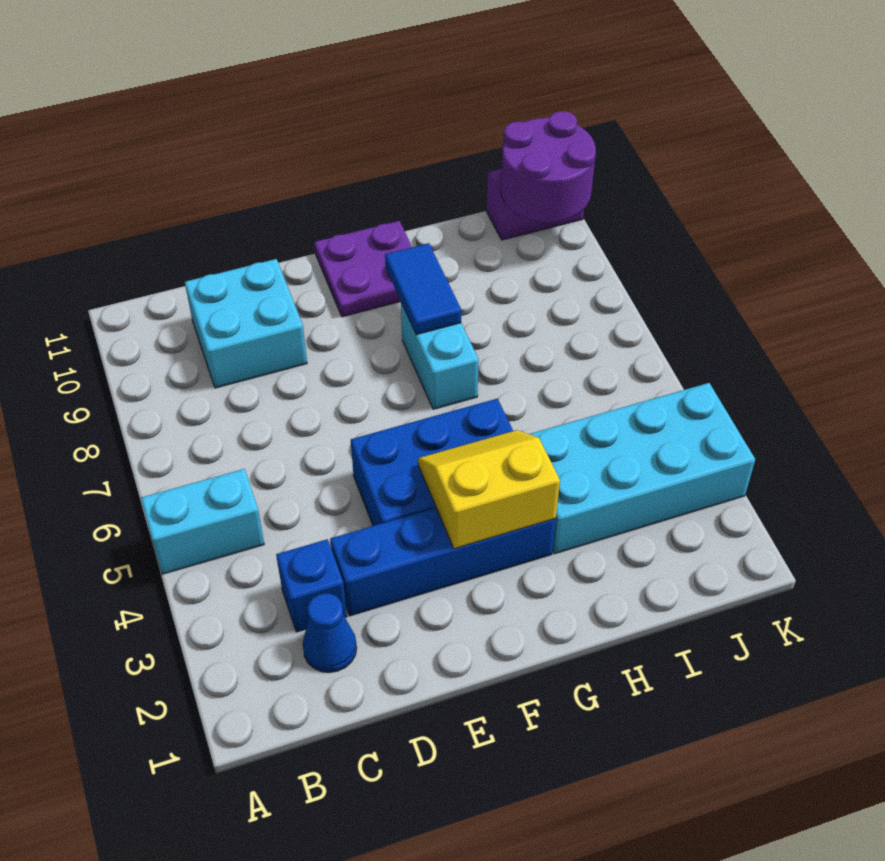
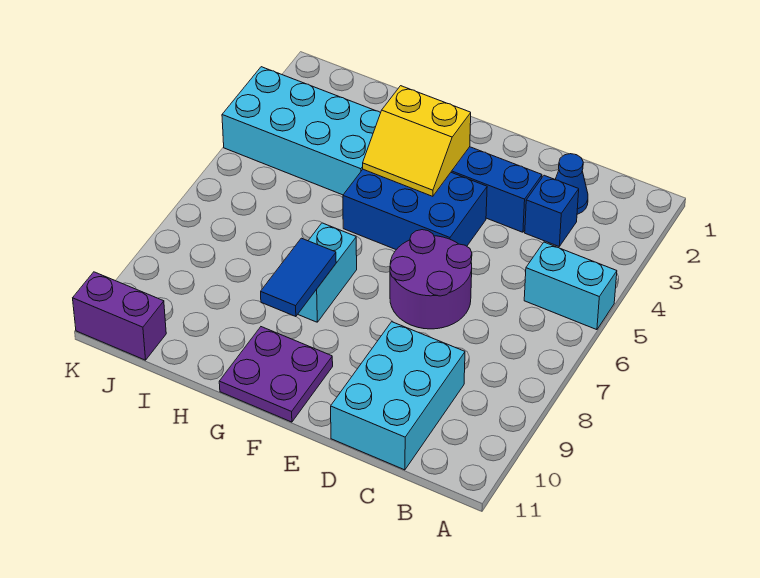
cyan brick C9:D10 level 1 -> cyan brick C9:D11 level 1
purple round brick J10:K11 level 2 -> purple round brick D6:E7 level 1

